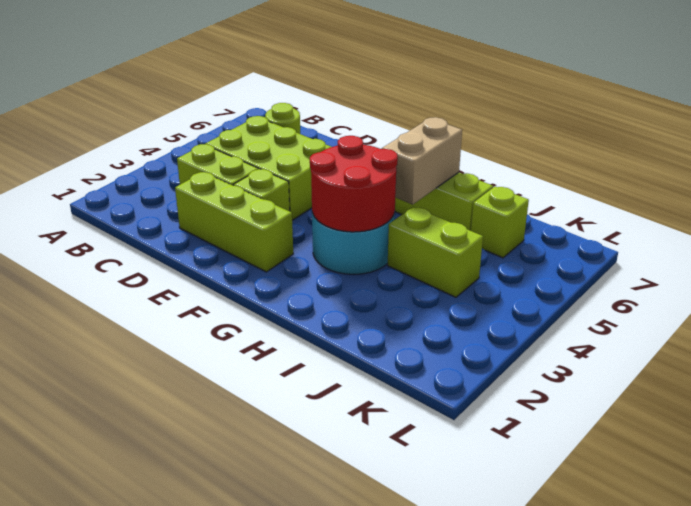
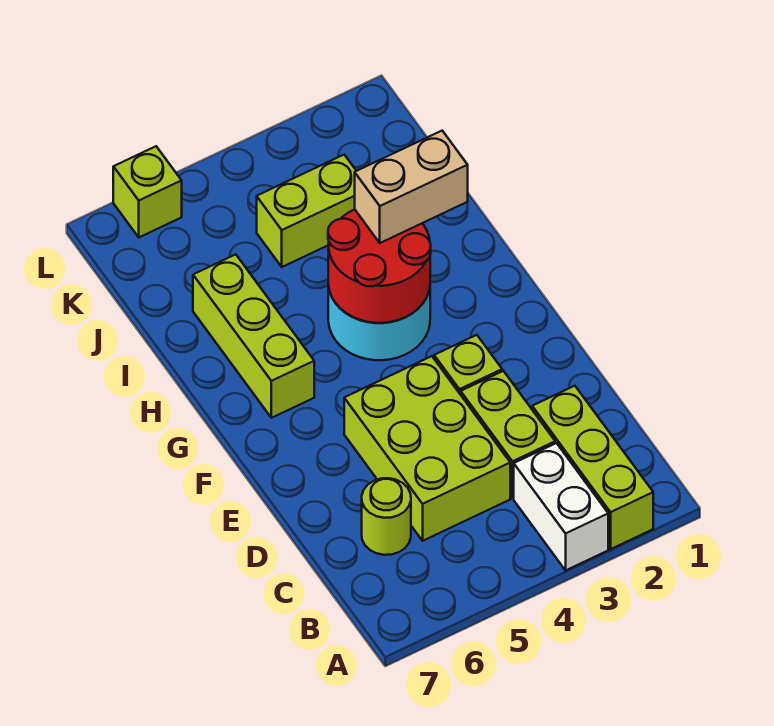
none -> white brick A3:B3 level 1
lime brick D2:F2 level 1 -> lime brick A2:C2 level 1
tan brick H5:H6 level 2 -> tan brick H2:H3 level 3
lime brick I4:J4 level 1 -> lime brick J3:J4 level 1
lime brick J6 level 1 -> lime brick L6 level 1

